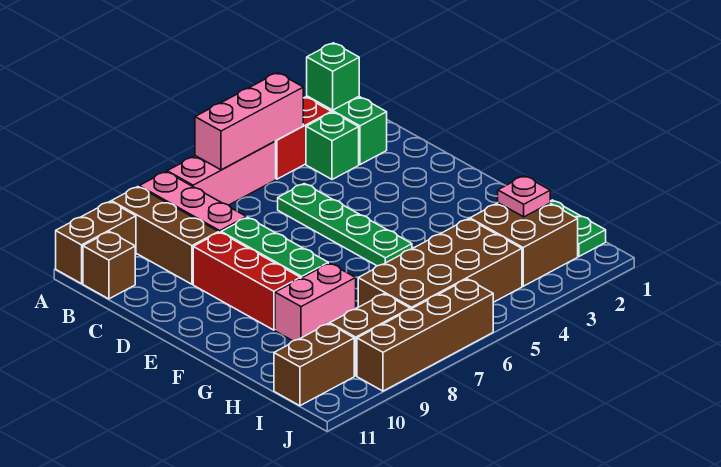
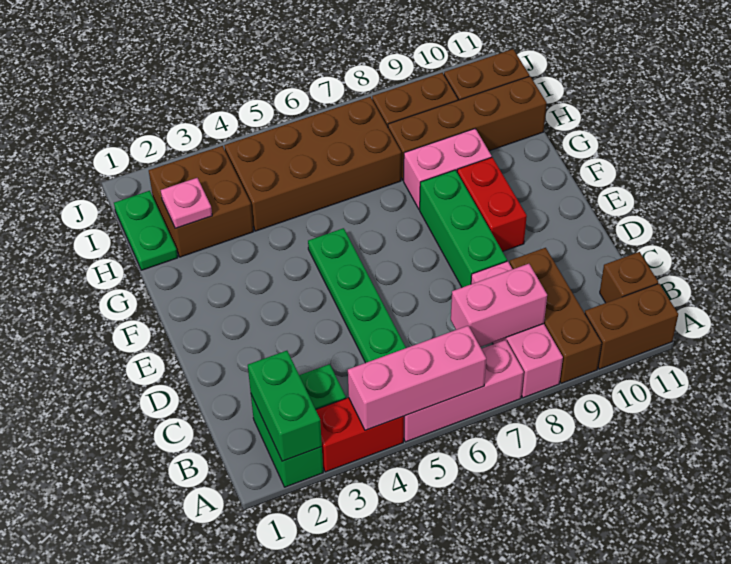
green brick A2 level 2 -> green brick A2:B2 level 2
none -> pink brick B7:B8 level 2
red brick D9:F9 level 1 -> red brick E9:F9 level 1
brown brick J6:J9 level 1 -> brown brick H8:H11 level 1

